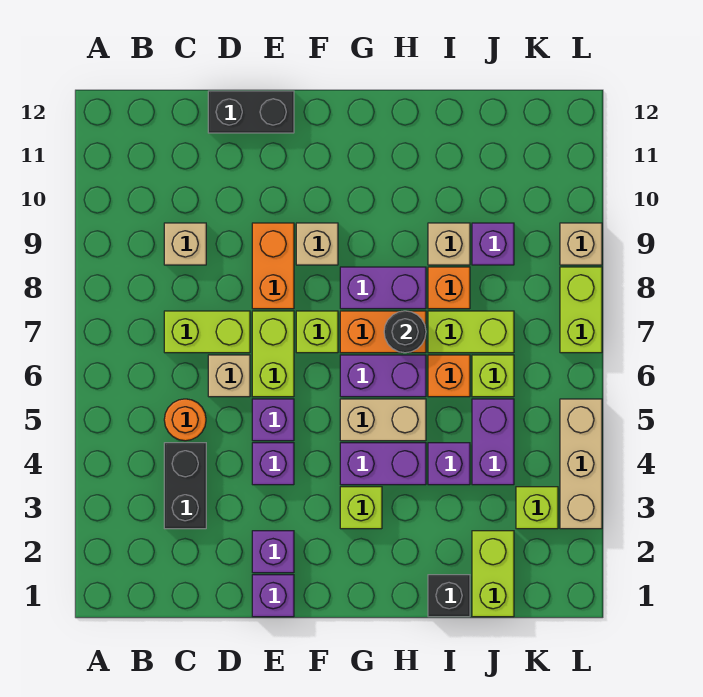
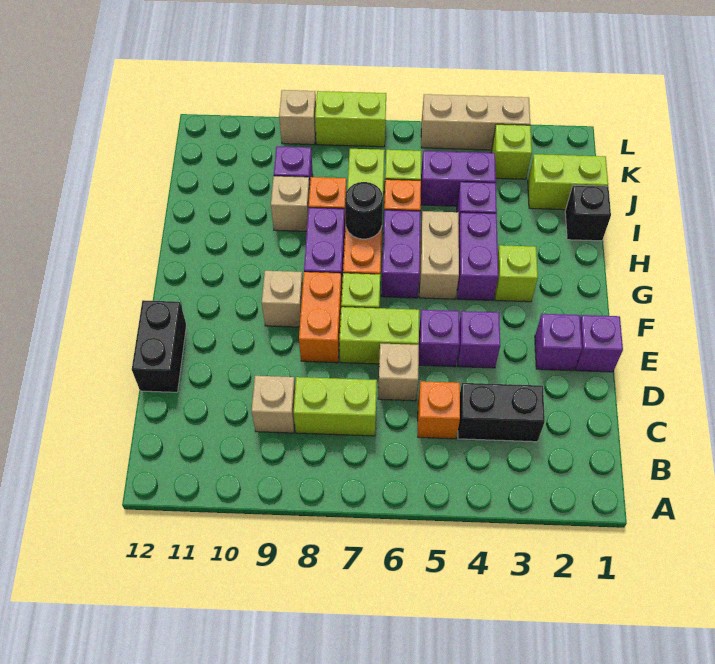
orange round brick C5 level 1 -> orange brick C5 level 1
lime brick C7:D7 level 1 -> lime brick C7:C8 level 1
orange brick E8:E9 level 1 -> orange brick E8:F8 level 1

